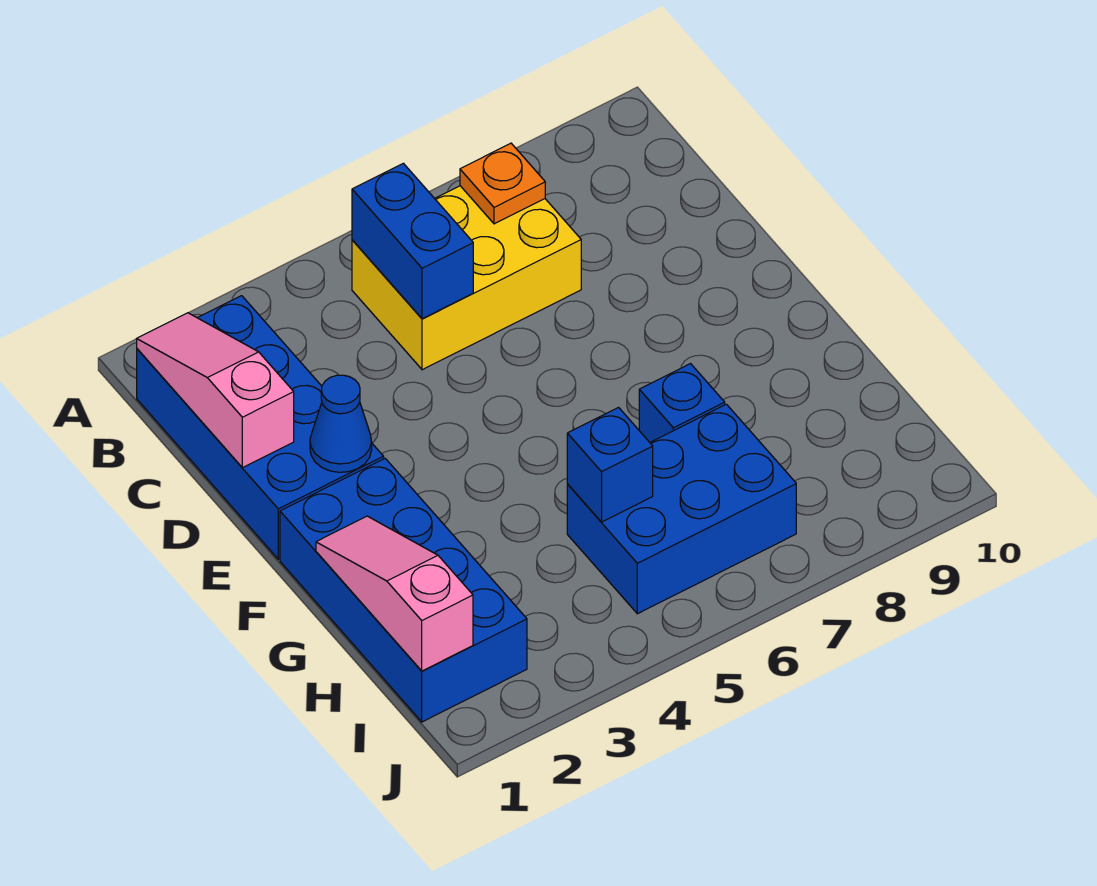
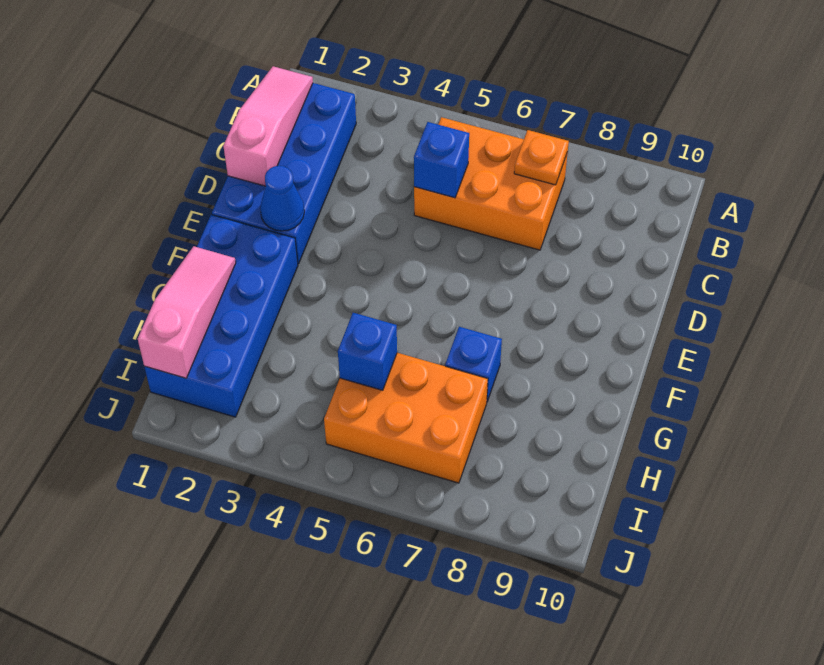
yellow brick B5:C7 level 1 -> orange brick B5:C7 level 1
blue brick B5:C5 level 2 -> blue brick C5 level 2
blue brick H5:I7 level 1 -> orange brick H5:I7 level 1

